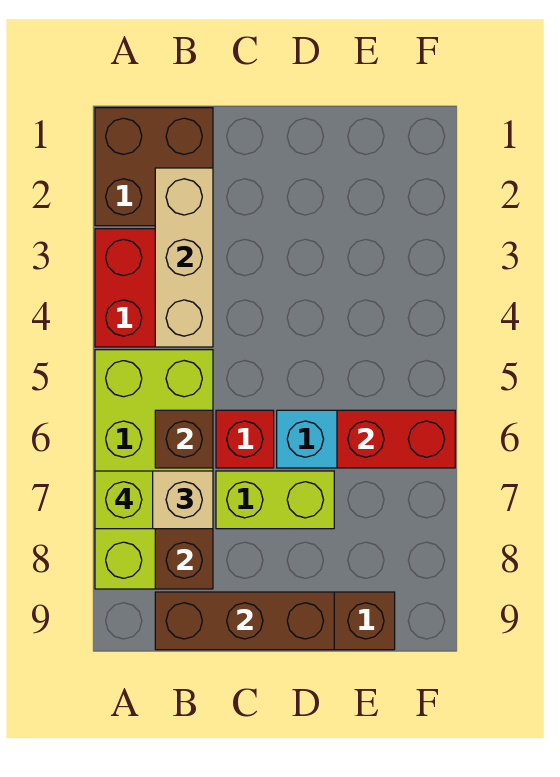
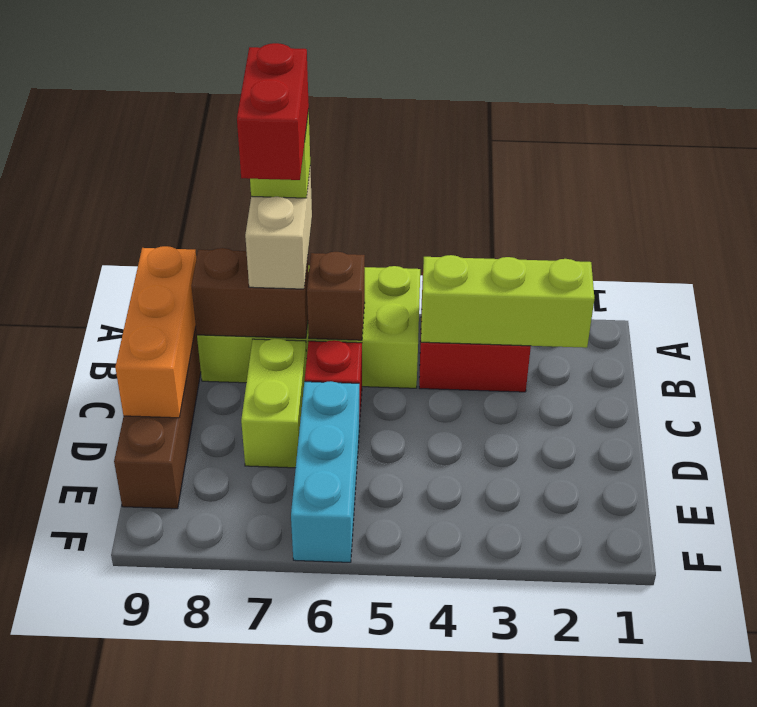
brown brick A1:B2 level 1 -> none
tan brick B2:B4 level 2 -> lime brick B2:B4 level 2
brown brick B9:D9 level 2 -> orange brick B9:D9 level 2
red brick E6:F6 level 2 -> red brick A7:B7 level 5

